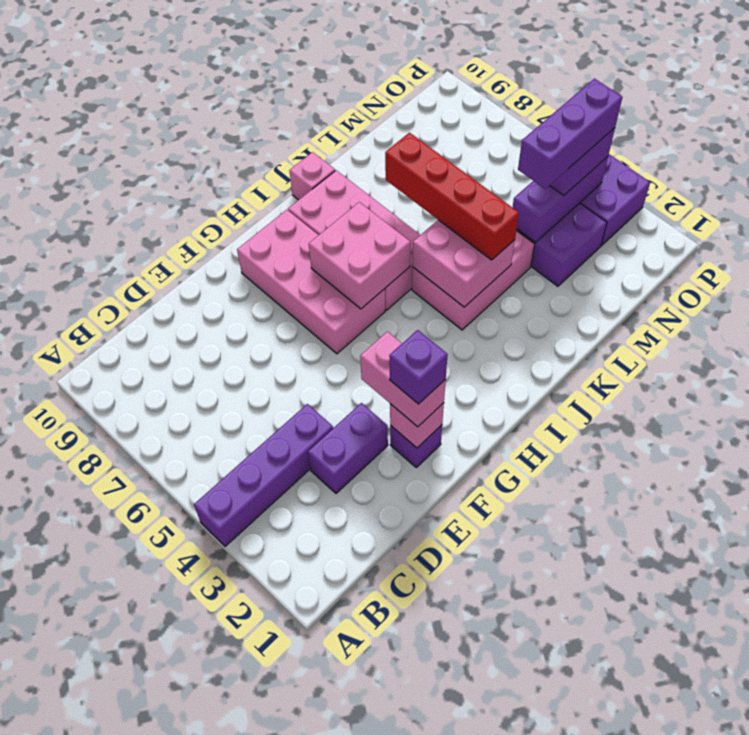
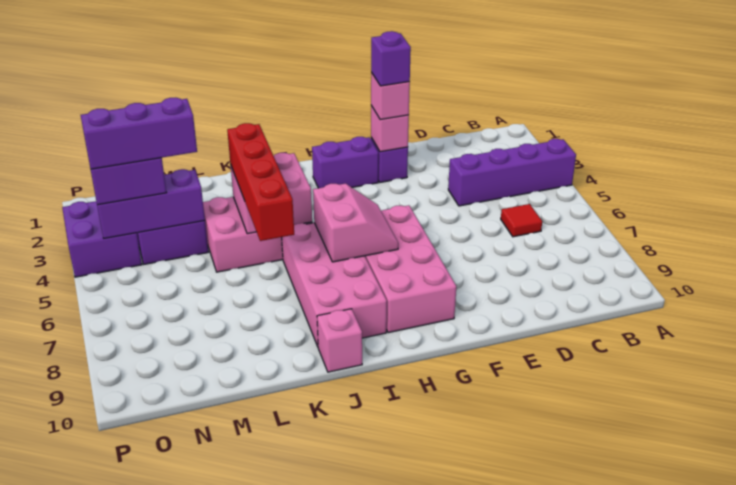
none -> red tile C6 level 1
purple brick D3:E3 level 1 -> purple brick G2:H2 level 1
pink brick F2:F3 level 3 -> pink brick F2 level 3
pink brick H6:I7 level 2 -> pink slope H6:I7 level 2 top I

